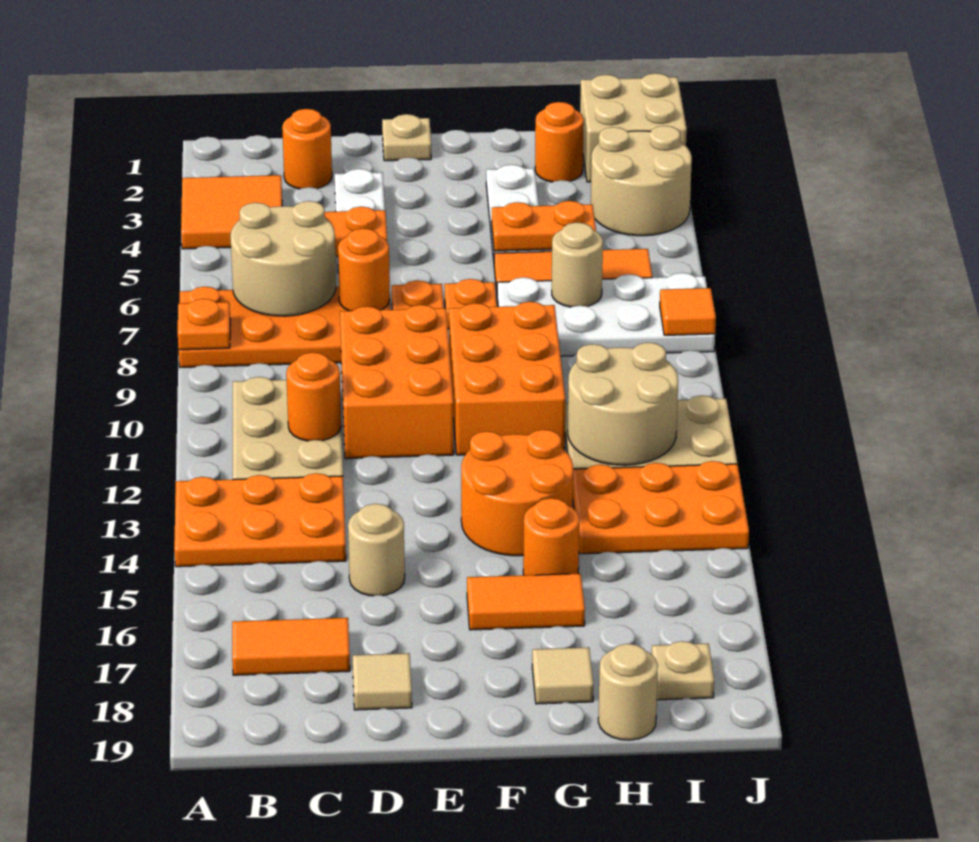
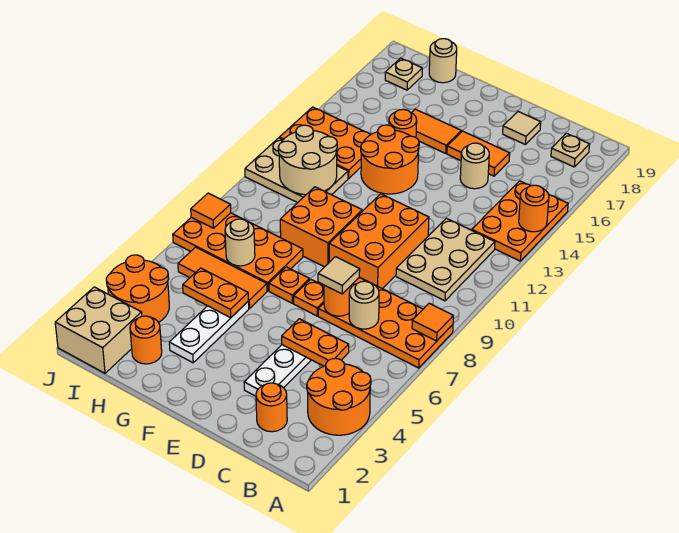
orange tile A3:B4 level 1 -> orange round brick A3:B4 level 1
orange plate A8 level 2 -> orange tile A8 level 2
orange plate A13:C14 level 1 -> orange plate A13:B15 level 1
tan round brick B6:C7 level 2 -> tan round brick C7 level 2
orange tile B17:C17 level 1 -> orange tile D16:E16 level 1
orange round brick C11 level 2 -> orange round brick A14 level 2
tan plate E1 level 1 -> tan plate B18 level 1
orange brick F9:G11 level 1 -> orange brick F9:G10 level 1
white plate G7:J8 level 1 -> orange plate G7:J8 level 1
tan tile G18 level 1 -> tan tile D7 level 3
tan round brick I3:J4 level 1 -> orange round brick I3:J4 level 1

